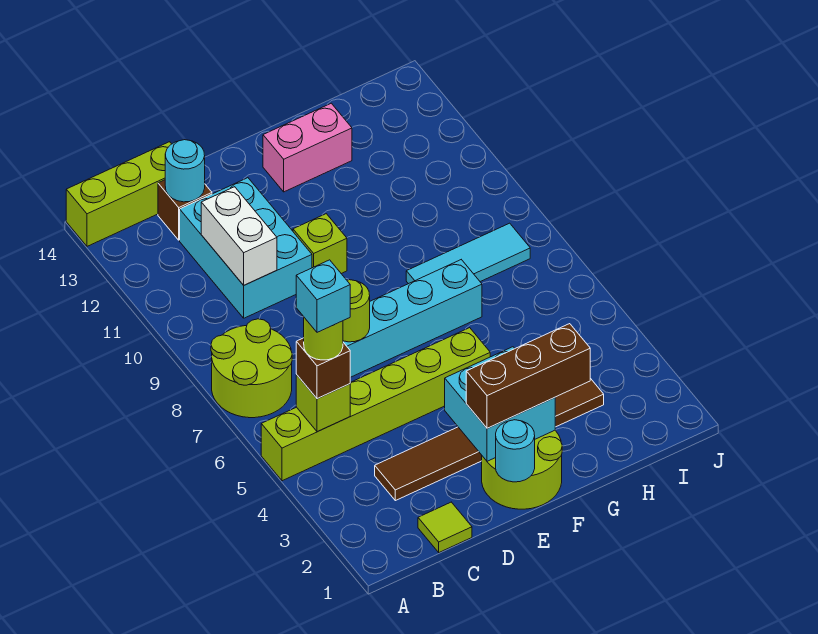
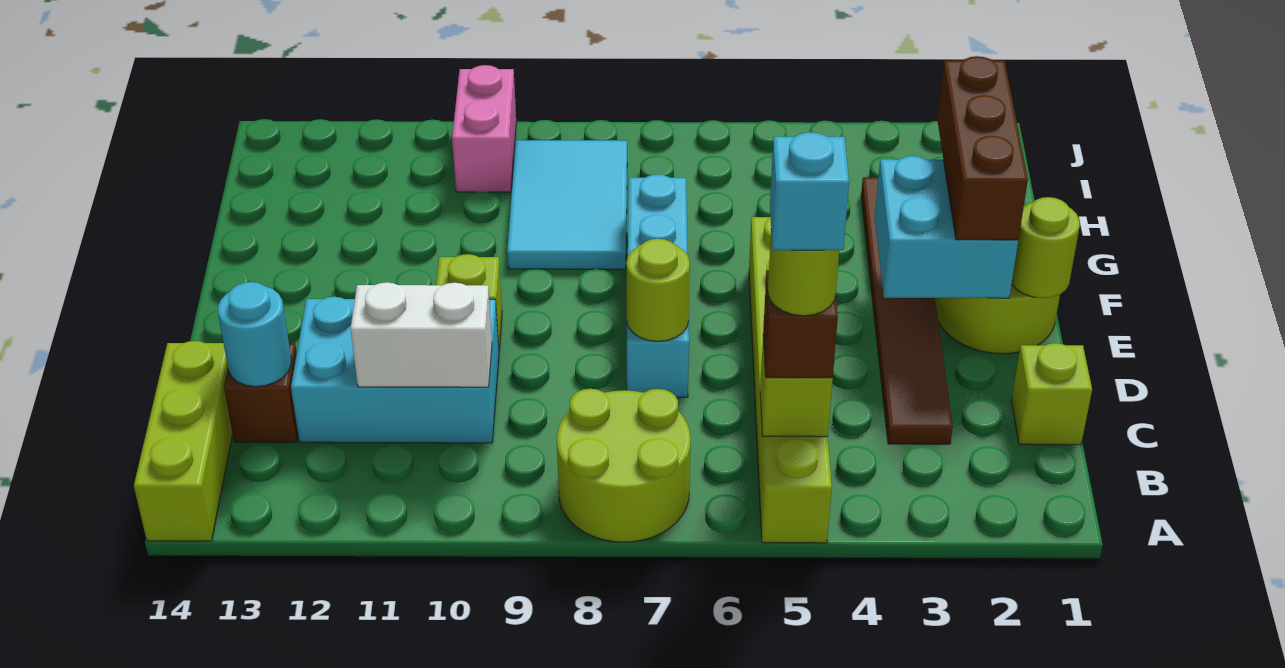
lime tile C1 level 1 -> lime brick C1 level 1
cyan round brick E1 level 2 -> lime round brick E1 level 2
pink brick F13:G13 level 1 -> pink brick I10:J10 level 1
cyan tile G8:I8 level 1 -> cyan tile G8:I9 level 1

